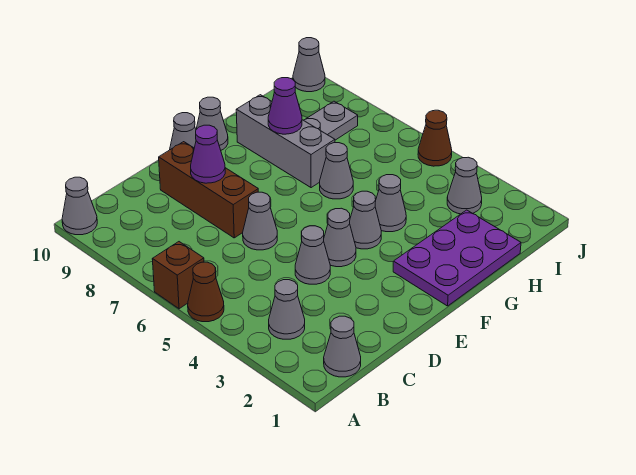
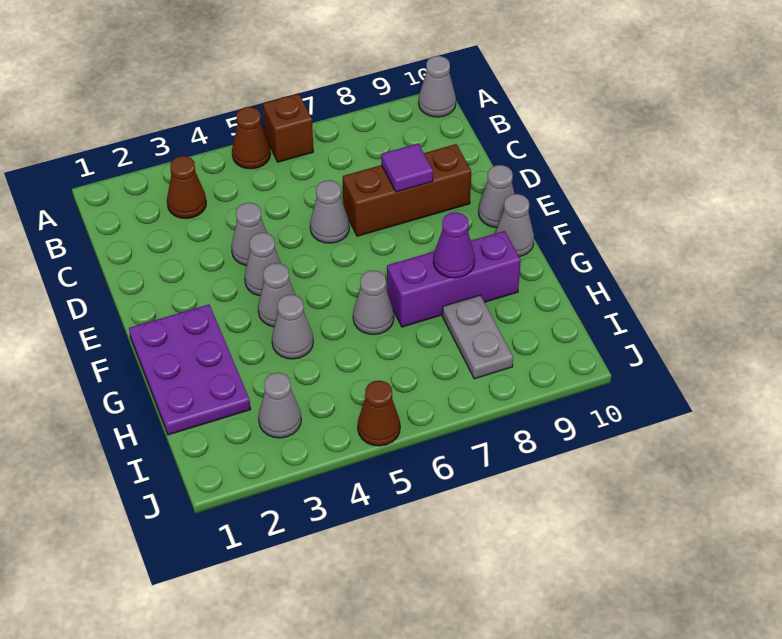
grey cone B1 level 1 -> none
grey cone B3 level 1 -> brown cone B3 level 1
purple cone D8 level 2 -> purple tile D8 level 2
grey brick G7:G9 level 1 -> purple brick G7:G9 level 1
grey cone J10 level 1 -> none

